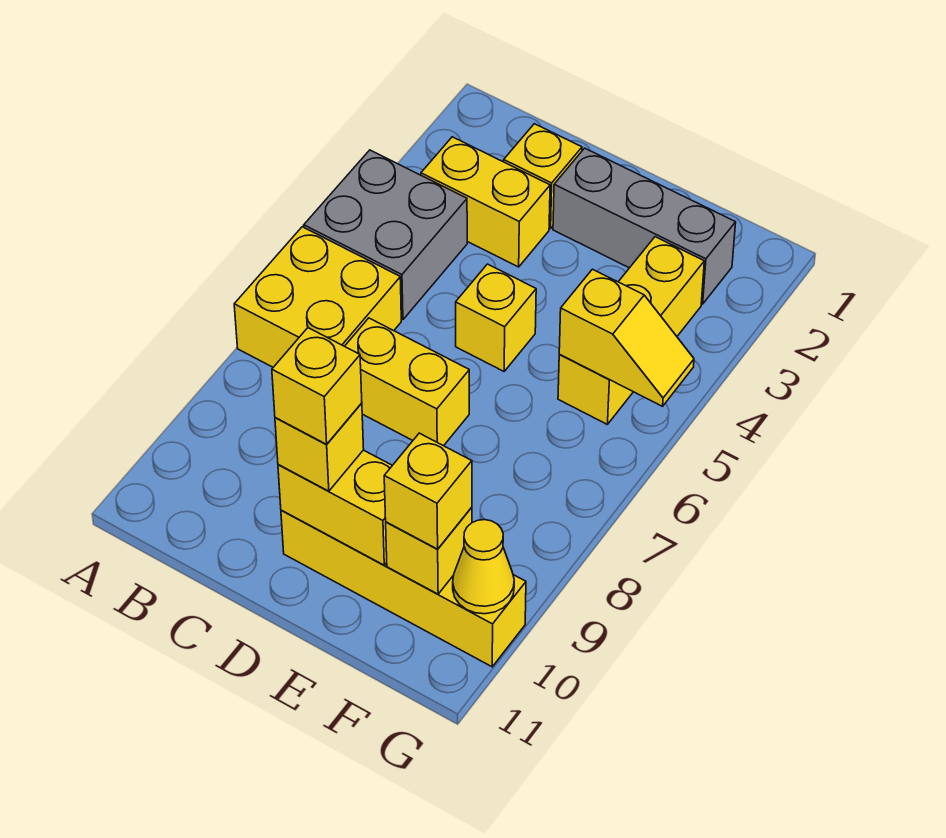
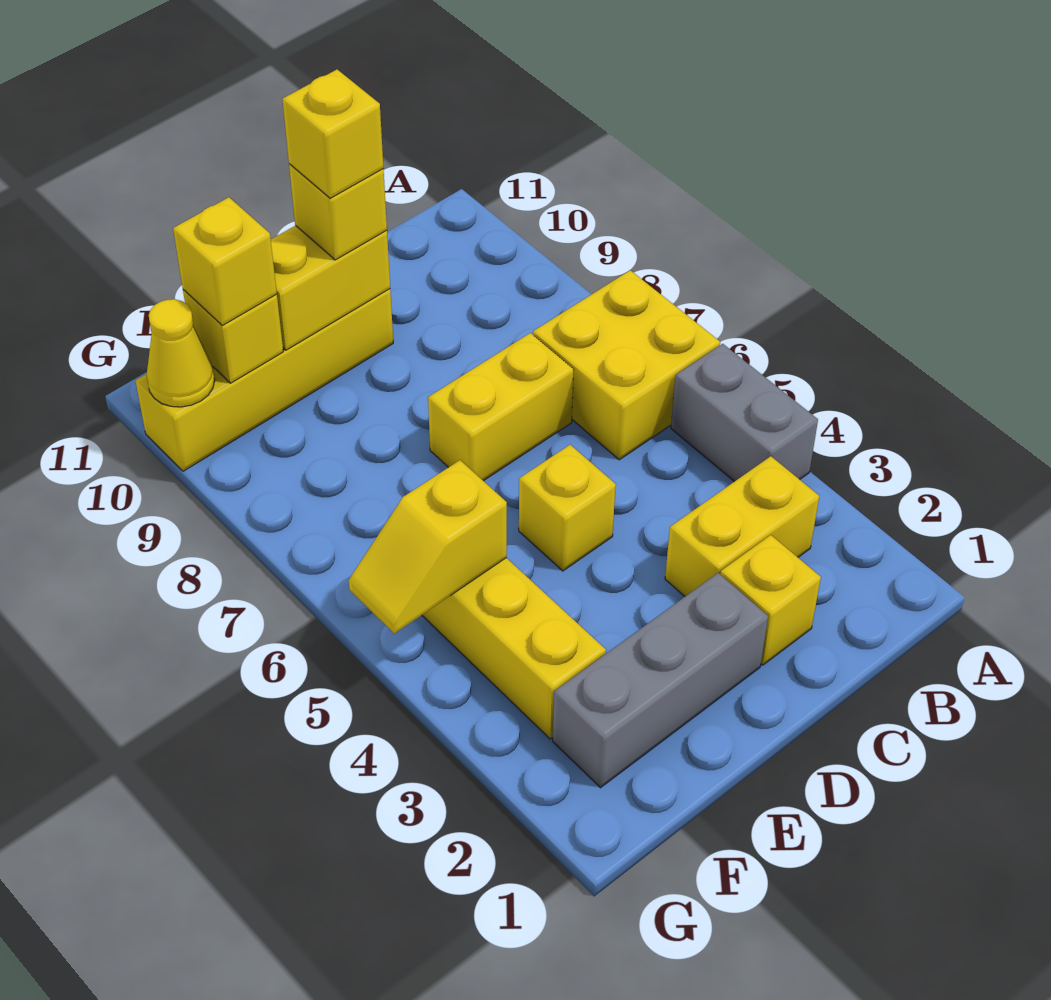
grey brick A4:B5 level 1 -> grey brick A4:A5 level 1

